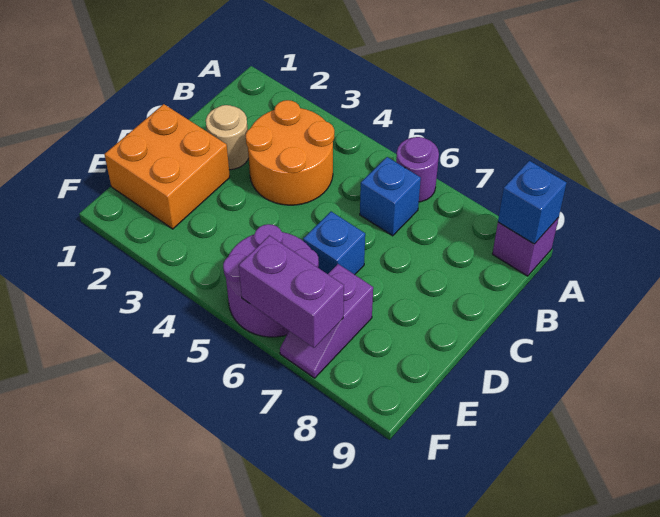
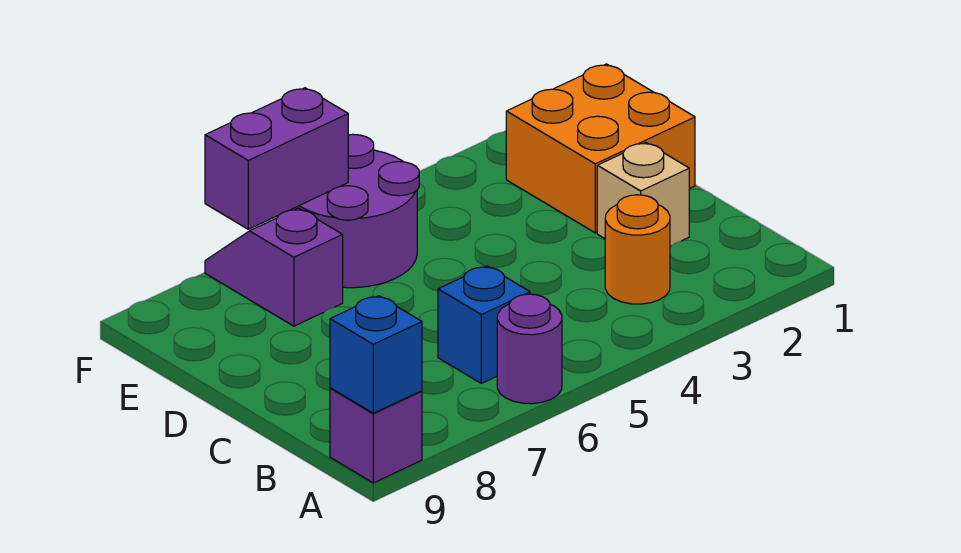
orange round brick B3:C4 level 1 -> orange round brick B3 level 1
tan round brick C2 level 1 -> tan brick C2 level 1
blue brick D6 level 1 -> none

